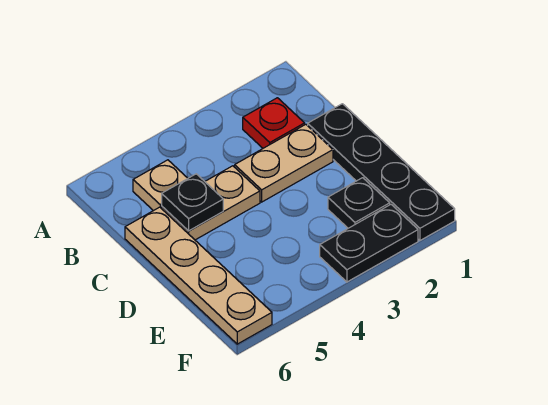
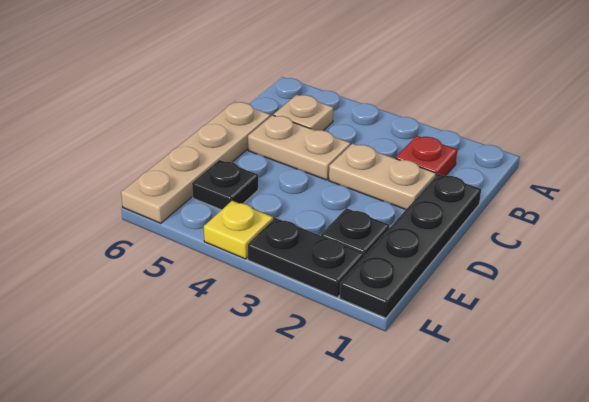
black plate C5 level 2 -> black plate E5 level 1
none -> yellow plate F4 level 1

